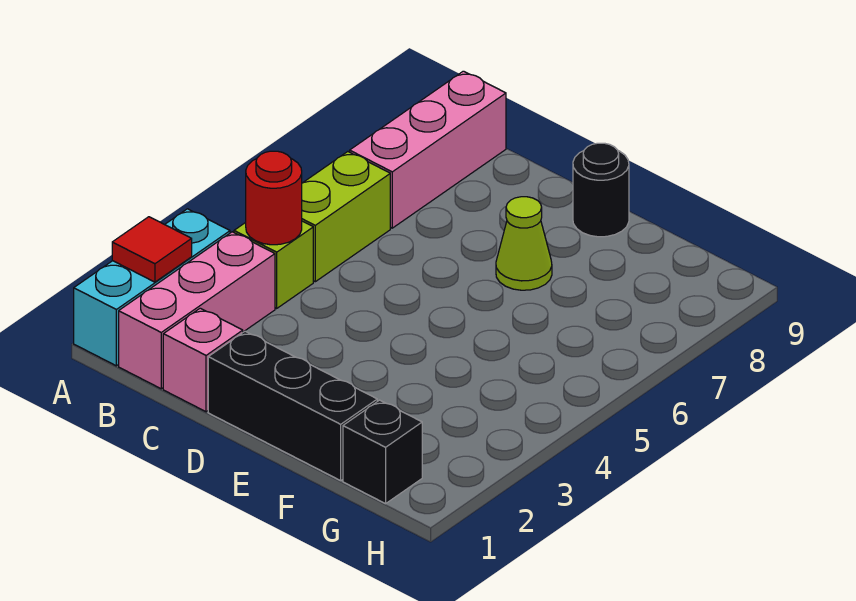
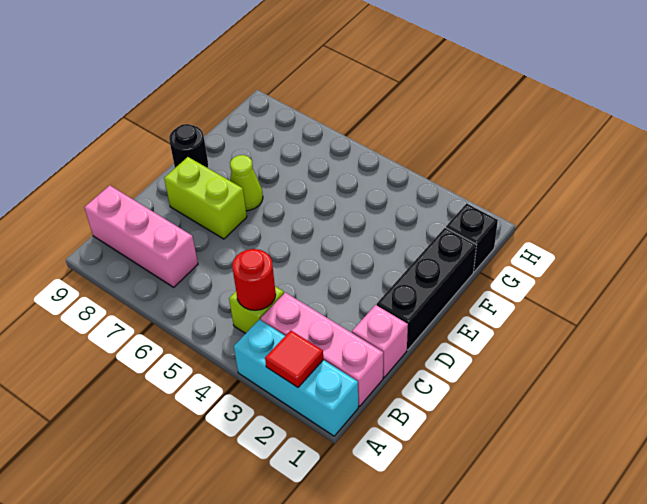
lime brick B5:B6 level 1 -> lime brick D7:D8 level 1

